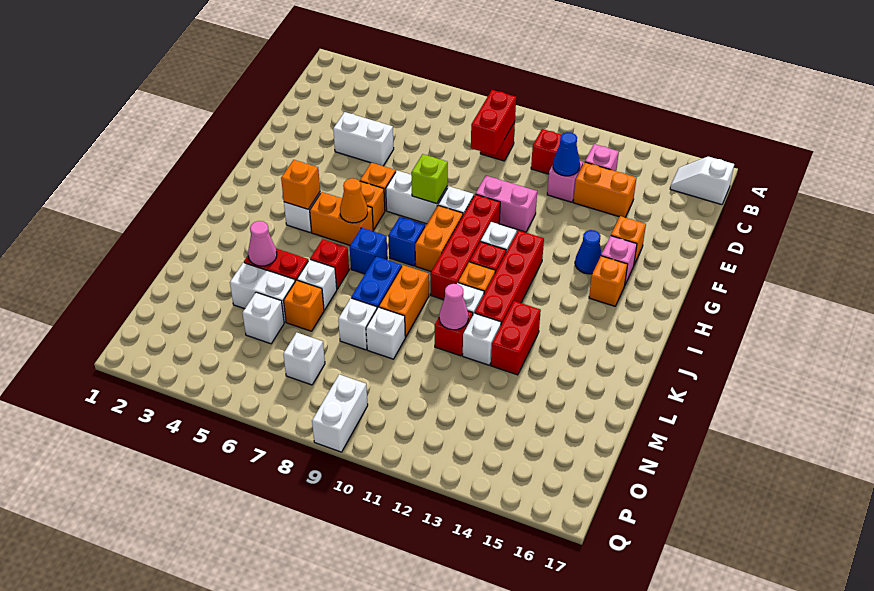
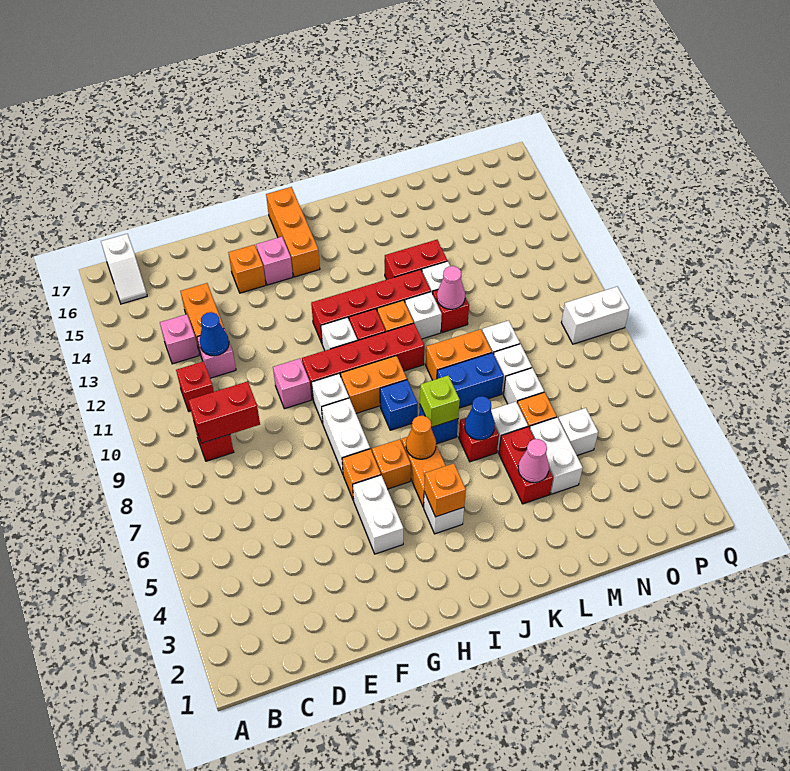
white brick E4:E5 level 1 -> white brick G4:G5 level 1
pink brick F10:F11 level 1 -> pink brick F10 level 1
lime brick G8 level 2 -> lime brick J7 level 2
blue cone G14 level 1 -> blue cone K6 level 2
orange brick H15 level 1 -> orange brick H15:H17 level 1
white brick O7 level 1 -> white brick M7 level 1

